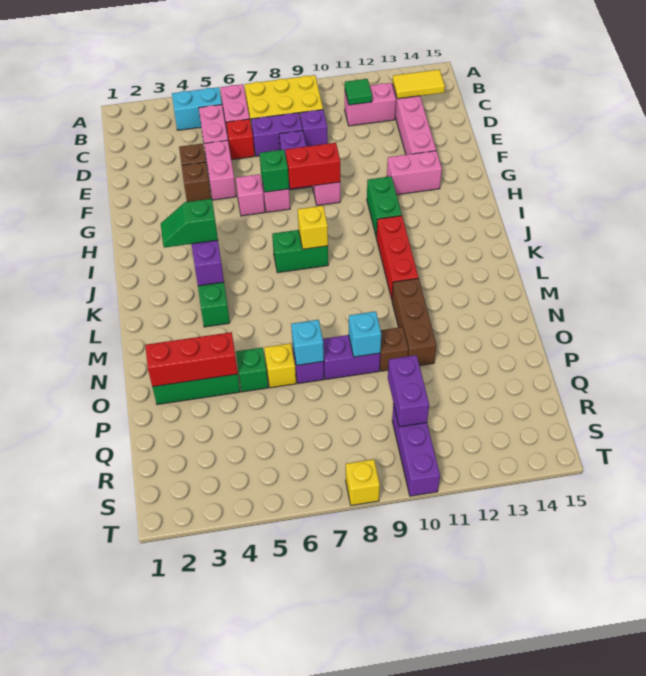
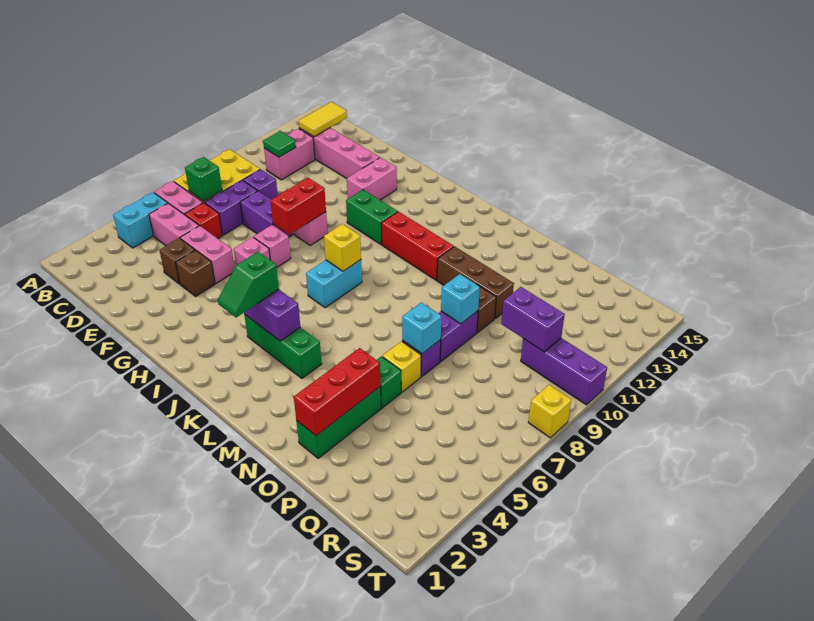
green brick G7 level 2 -> green brick C7 level 2
green brick J7:J8 level 1 -> cyan brick J7:J8 level 1

